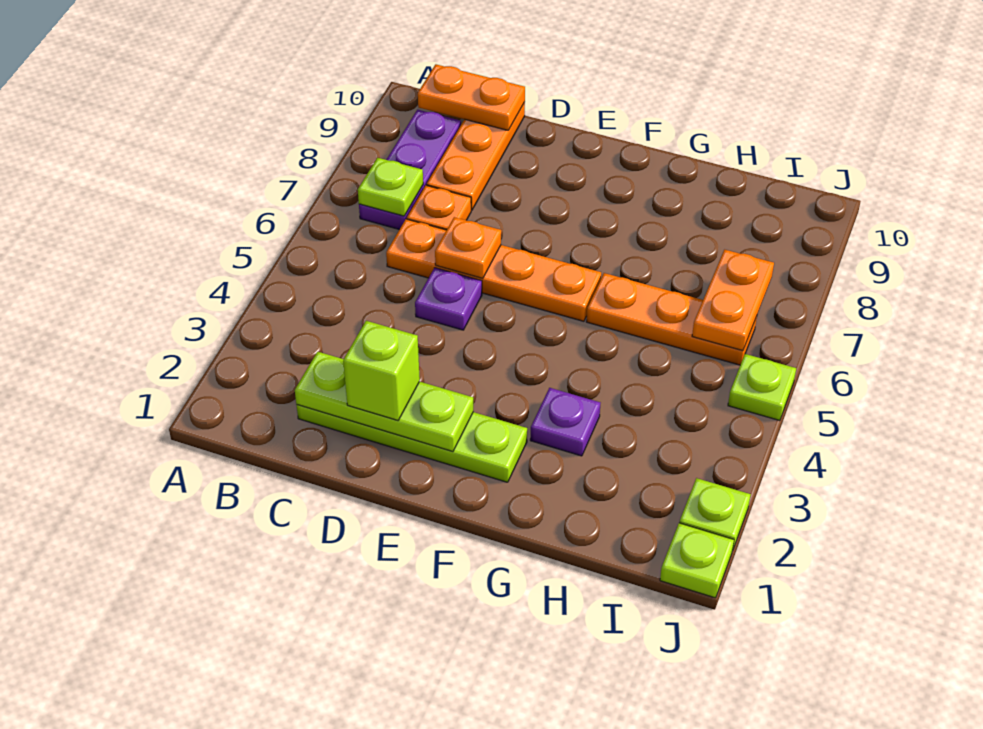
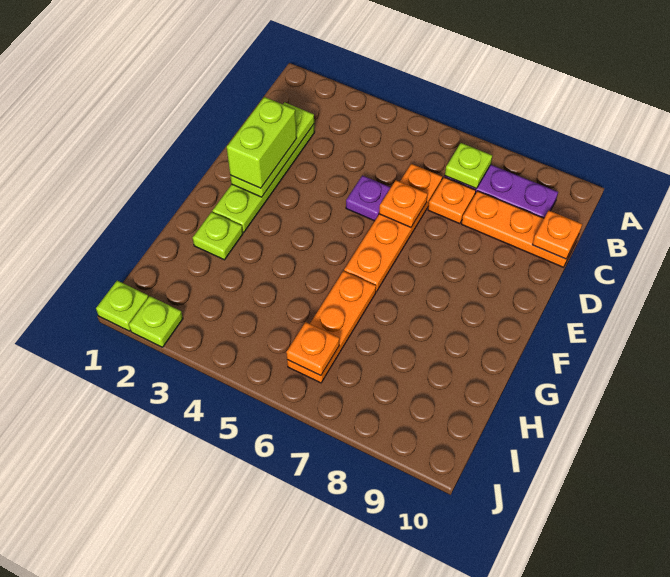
orange plate B10:C10 level 2 -> orange plate C10 level 2
lime brick D2 level 3 -> lime brick D2:E2 level 3
purple plate G3 level 1 -> none
orange plate I6:I7 level 2 -> orange plate I6 level 2
lime plate J5 level 1 -> lime plate G2 level 1

